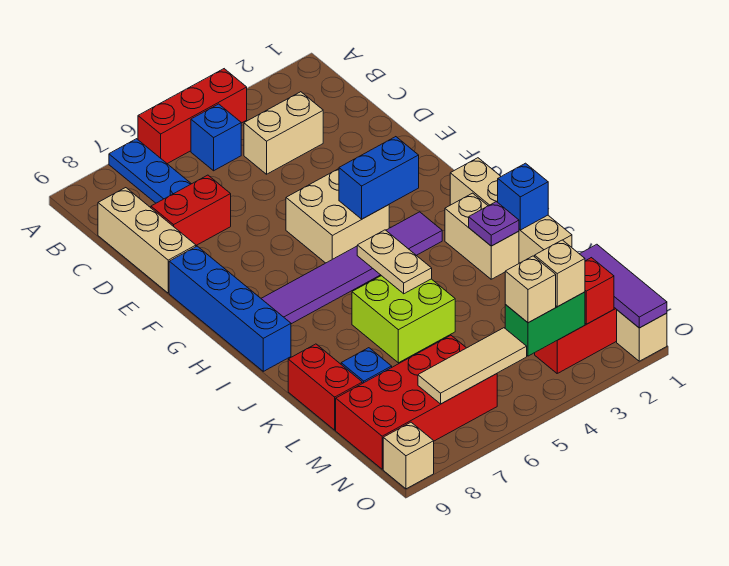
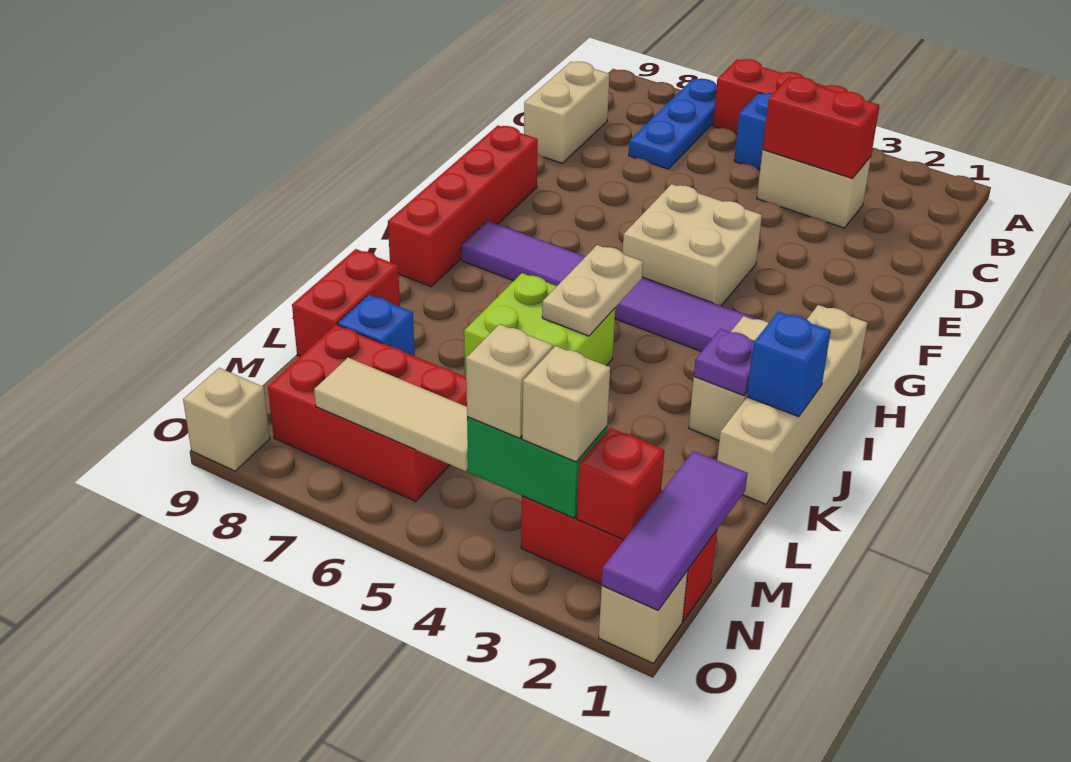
tan brick C9:E9 level 1 -> tan brick C9:D9 level 1
red brick D7:D8 level 1 -> red brick C3:C4 level 2
blue brick F9:I9 level 1 -> red brick F9:I9 level 1
blue brick G3:G4 level 2 -> none
red brick M6:N9 level 1 -> red brick M6:N8 level 1

